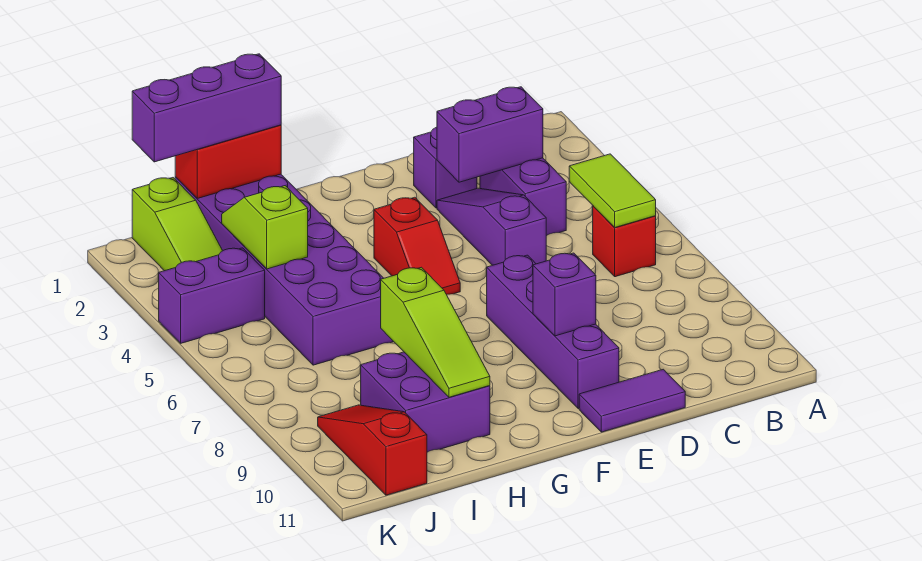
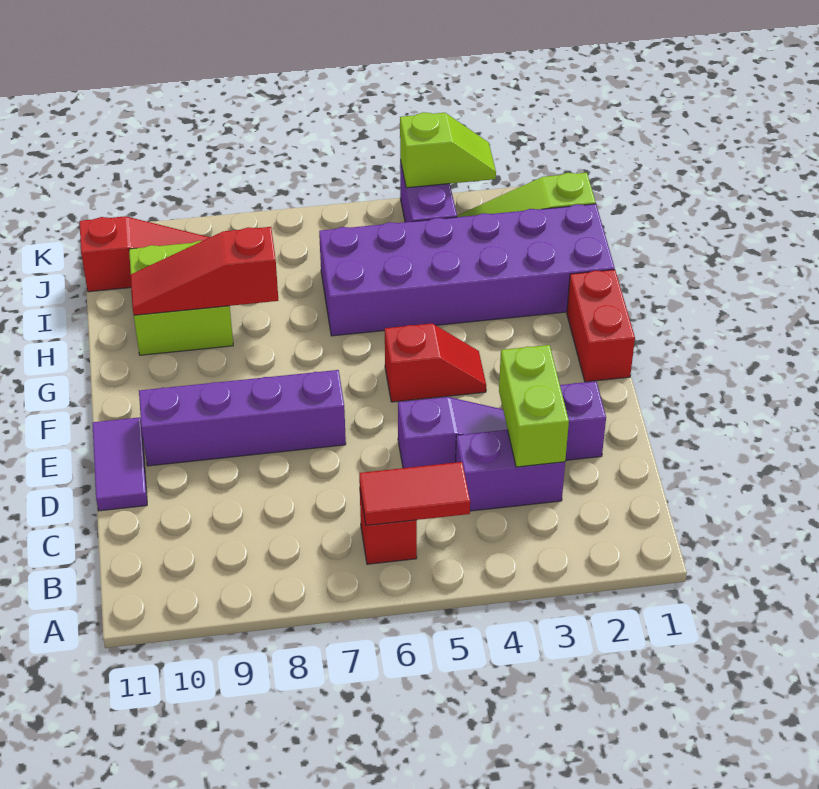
lime tile B5:B6 level 2 -> red tile B5:B6 level 2
purple brick C3:D3 level 2 -> lime brick C3:D3 level 2
purple brick E9 level 2 -> none
red slope F4:F5 level 1 top 4 -> red slope F4:F5 level 1 top 5
red brick H1:I1 level 2 -> red brick F1:G1 level 1
purple brick H1:J1 level 3 -> none
lime slope H8:H10 level 2 top 8 -> red slope H8:H10 level 2 top 8
purple brick H9:I10 level 1 -> lime brick H9:I10 level 1
lime slope I3:I4 level 2 top 4 -> lime slope K3:K4 level 2 top 4

